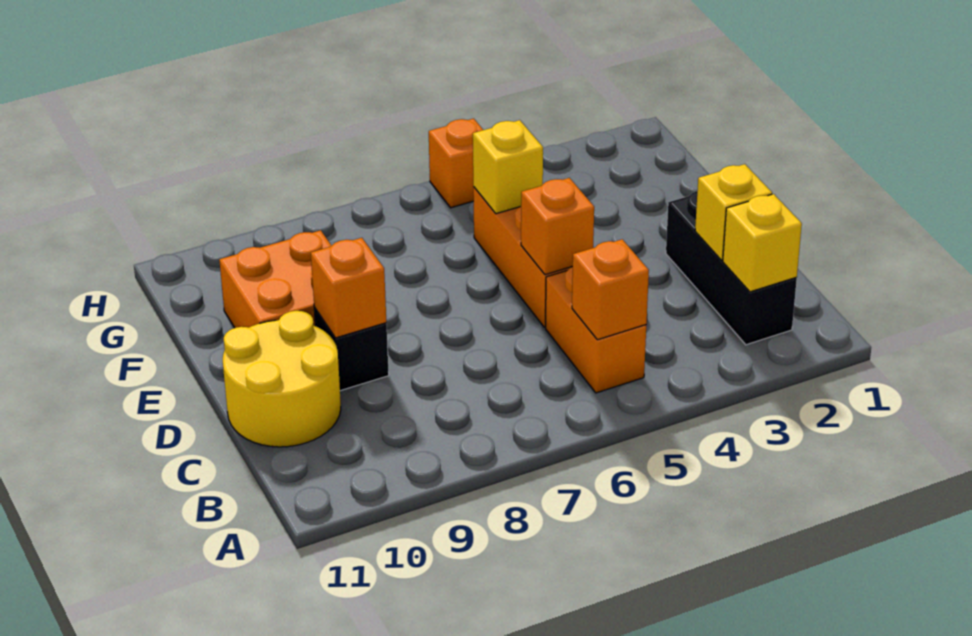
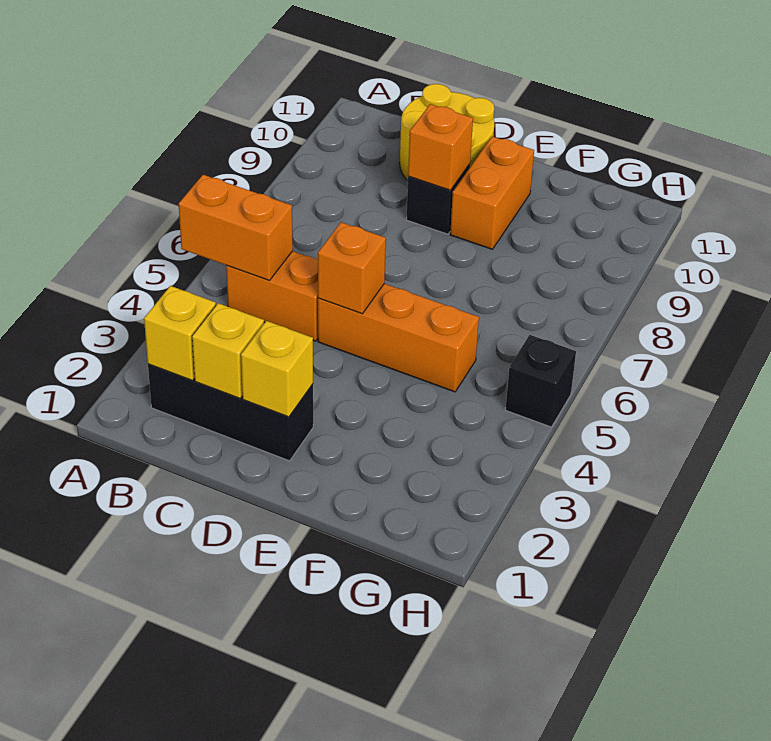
orange brick B5 level 2 -> orange brick A5:B5 level 2
orange brick E9:F10 level 1 -> orange brick E9:E10 level 1
yellow brick F5 level 2 -> yellow brick D2 level 2
orange brick H5 level 1 -> black brick H5 level 1

